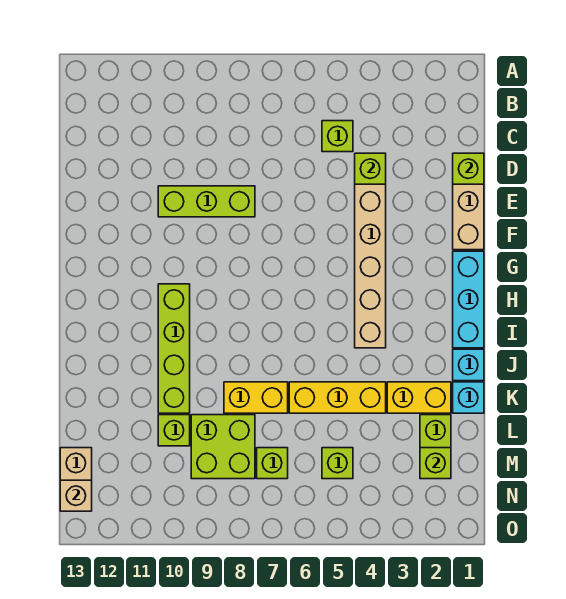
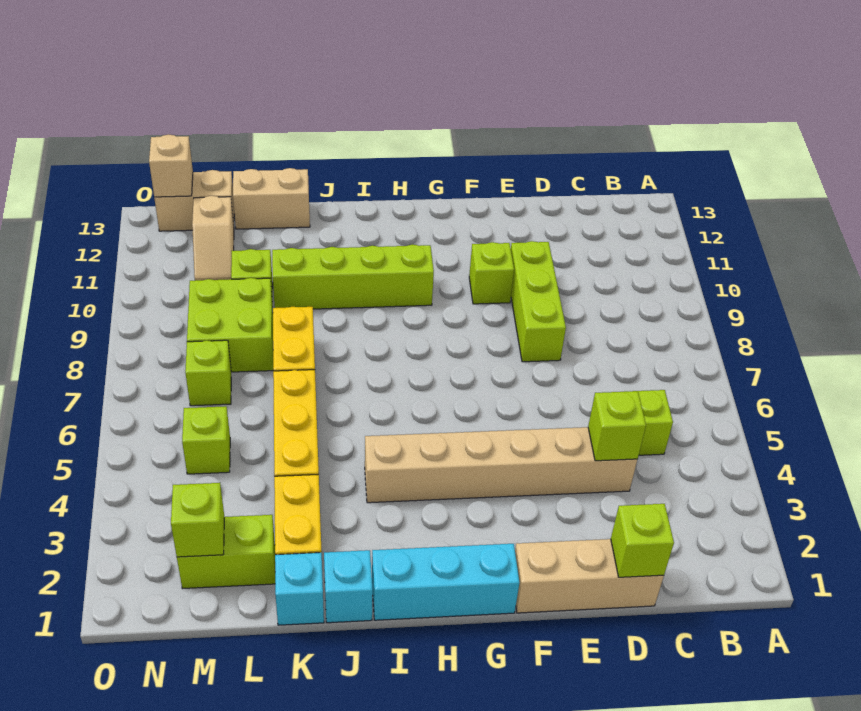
none -> lime brick F10 level 1
none -> tan brick K13:L13 level 1
none -> tan slope M11:M12 level 1 top 12

